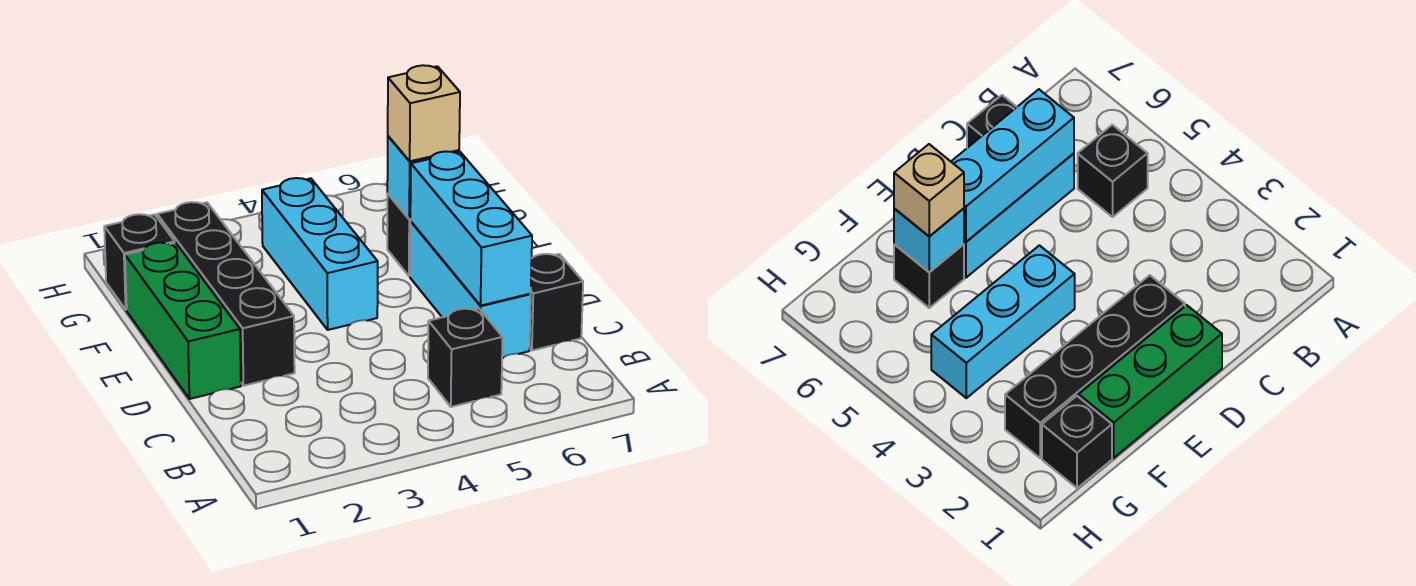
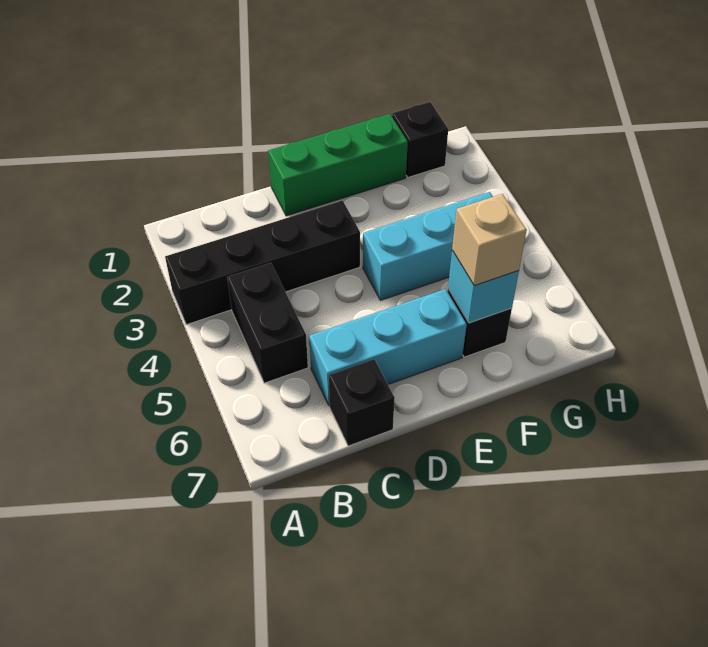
black brick B5 level 1 -> black brick B4:B5 level 1
cyan brick C6:E6 level 2 -> none
black brick D2:G2 level 1 -> black brick A3:D3 level 1

